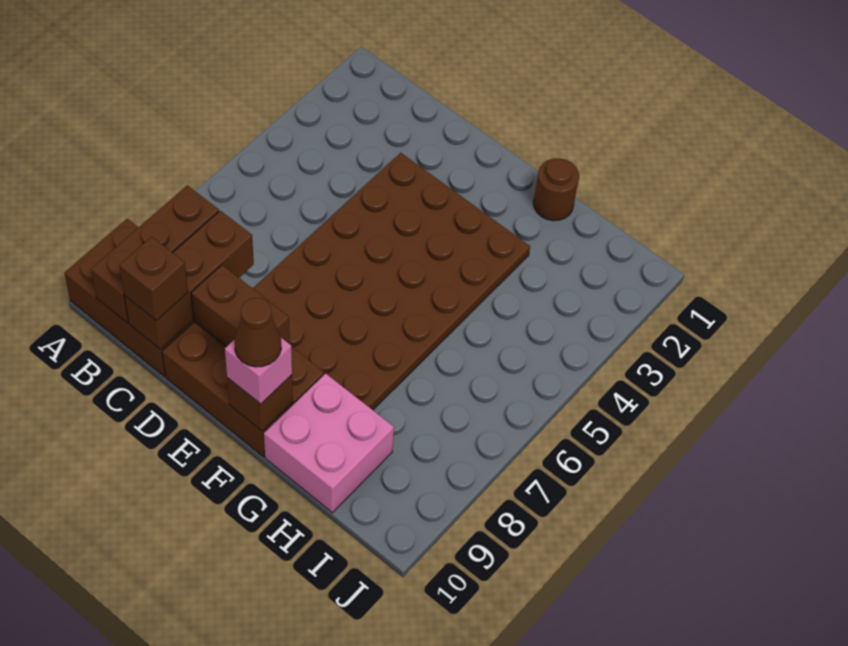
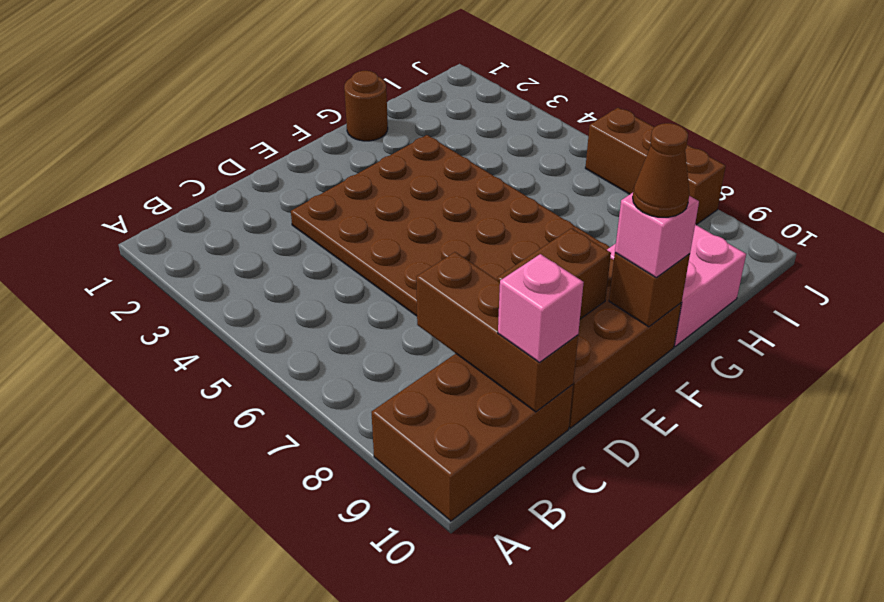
brown brick B8:B10 level 2 -> brown brick J6:J8 level 1
brown brick C10 level 3 -> pink brick C10 level 3

